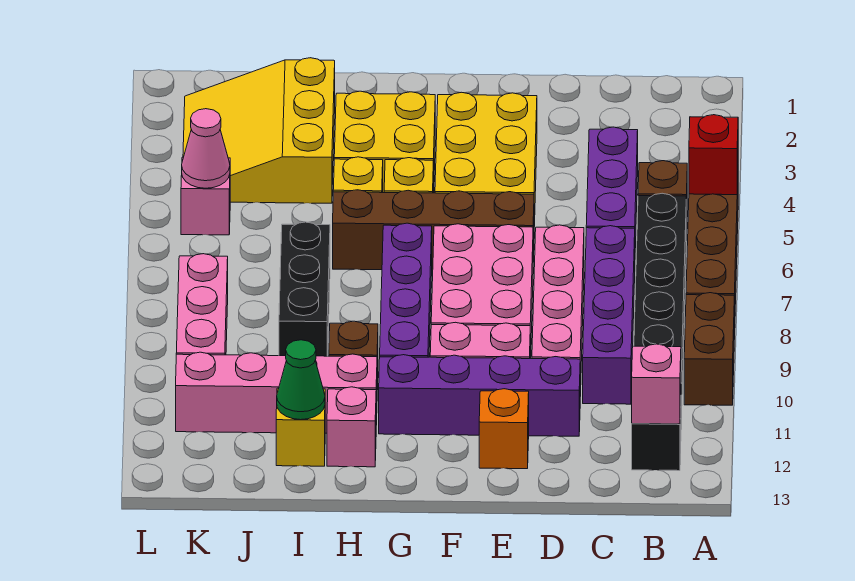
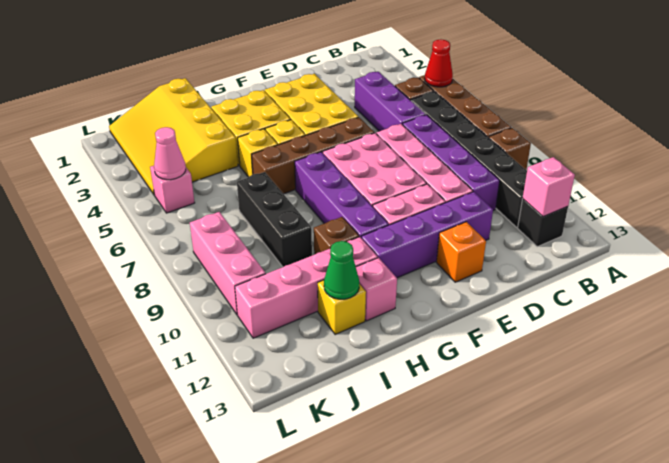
red brick A5 level 2 -> red cone A5 level 2
brown brick A9:A10 level 1 -> brown brick A9 level 1
yellow slope I2:K4 level 1 top I -> yellow slope I1:K4 level 1 top I

